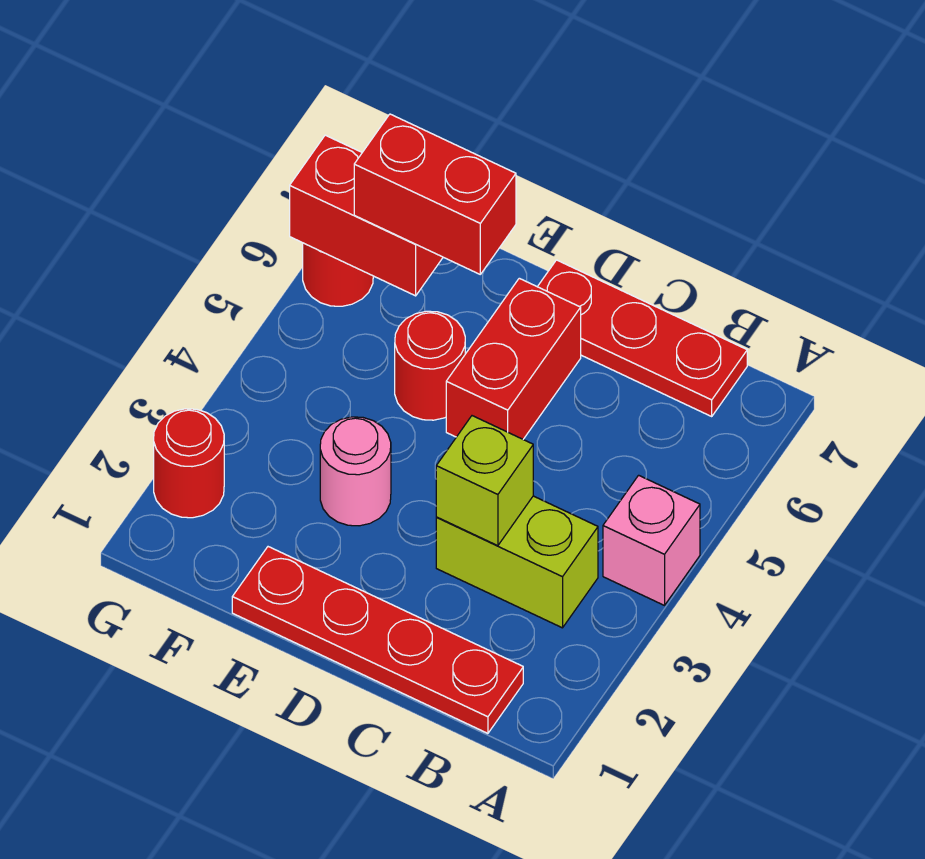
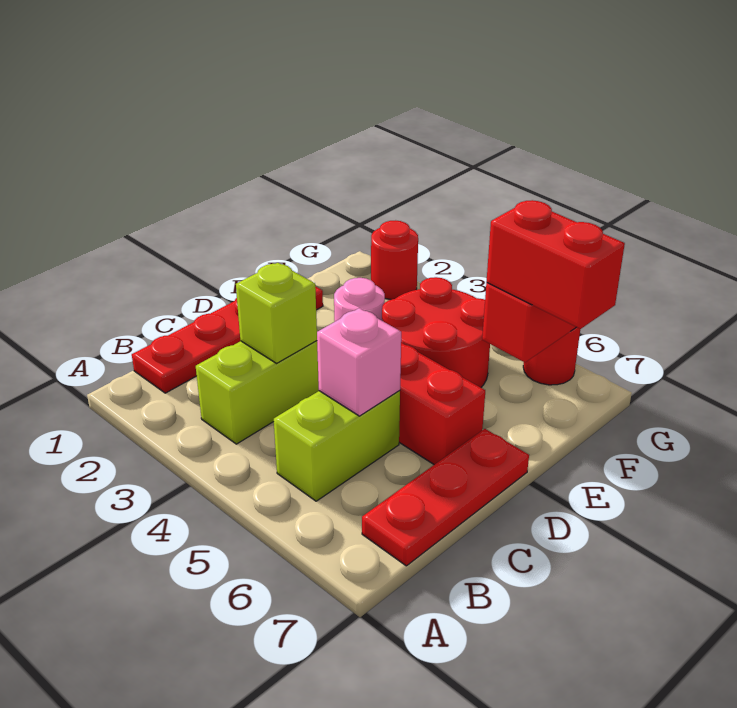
pink brick A4 level 1 -> pink brick C5 level 2
none -> lime brick B5:C5 level 1
red round brick E5 level 1 -> red round brick E4:F5 level 1
red brick E6:F6 level 3 -> red brick F6:F7 level 3

